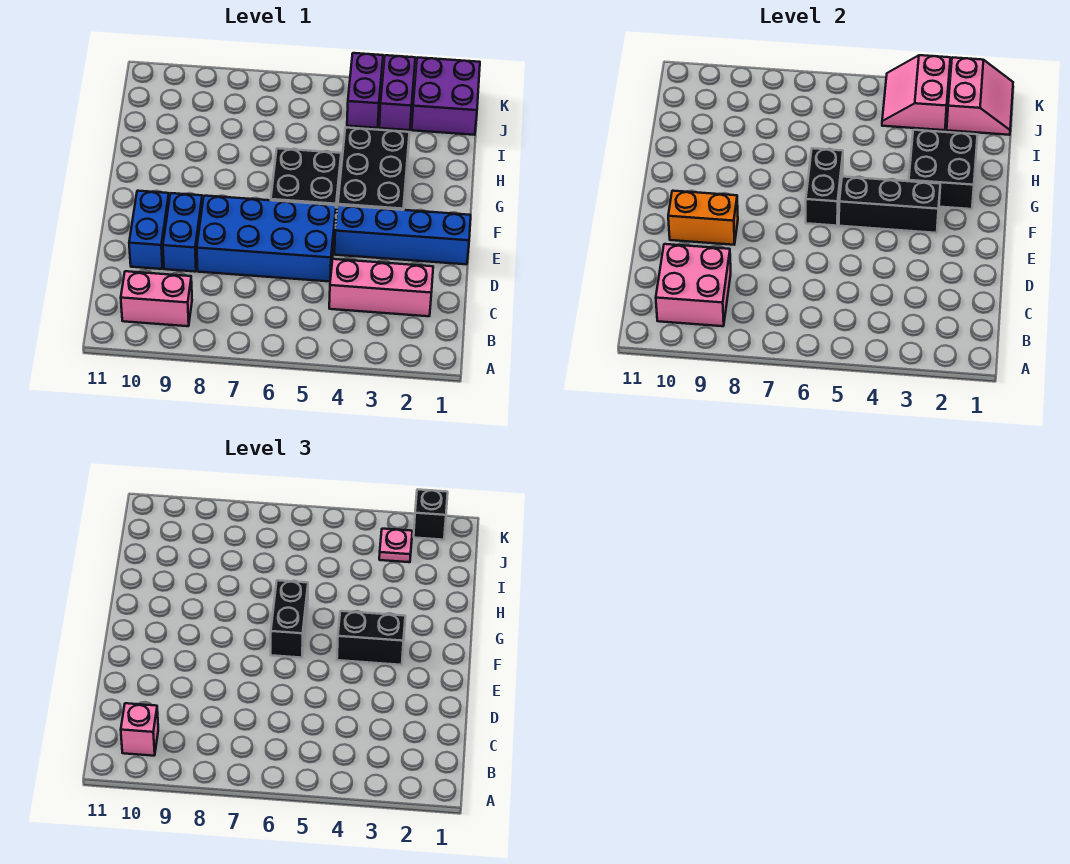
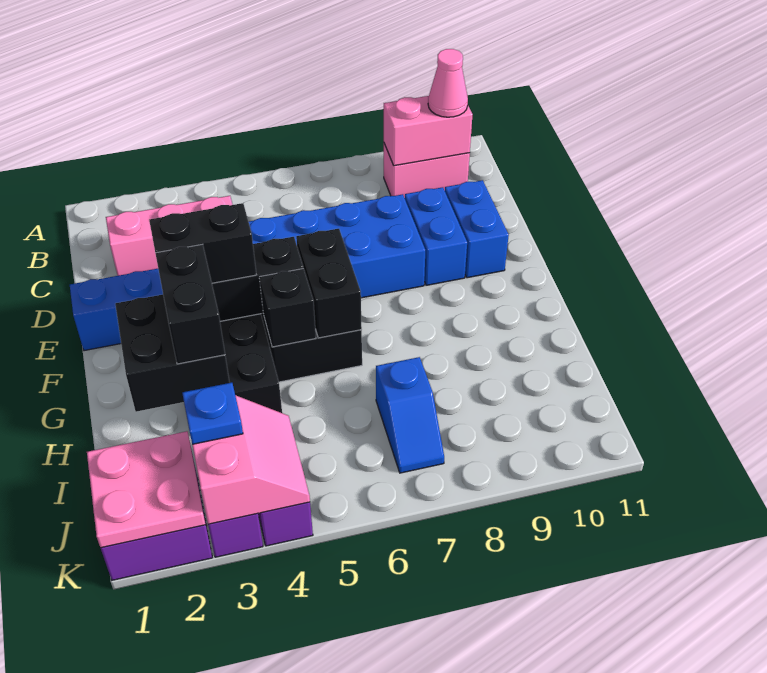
pink brick B9:C10 level 2 -> pink brick B9:B10 level 2
pink brick B10 level 3 -> pink cone B10 level 3
orange brick E9:E10 level 2 -> none
black brick F6:G6 level 3 -> black brick G3:H3 level 3
none -> blue slope I7:J7 level 1 top I
pink slope J1:K2 level 2 top 2 -> pink plate J1:K2 level 2
pink plate J3 level 3 -> blue plate J3 level 3
black brick K2 level 3 -> black brick G5 level 2

